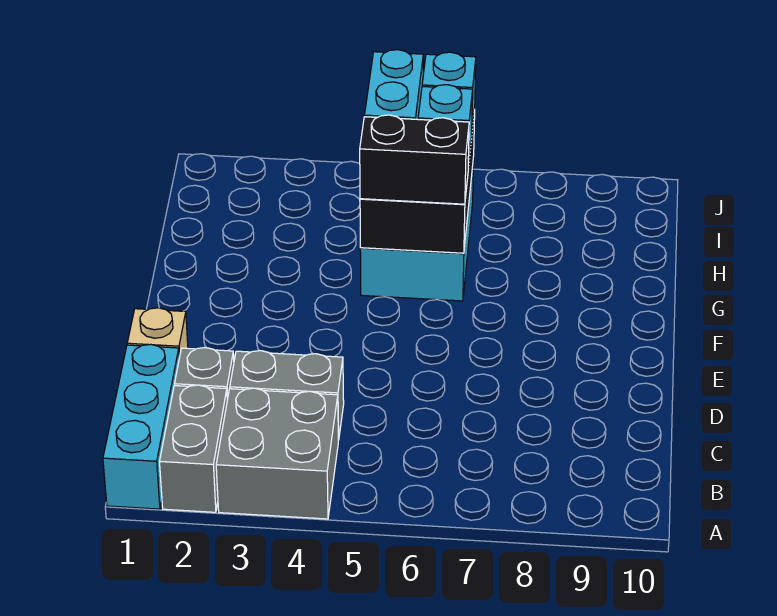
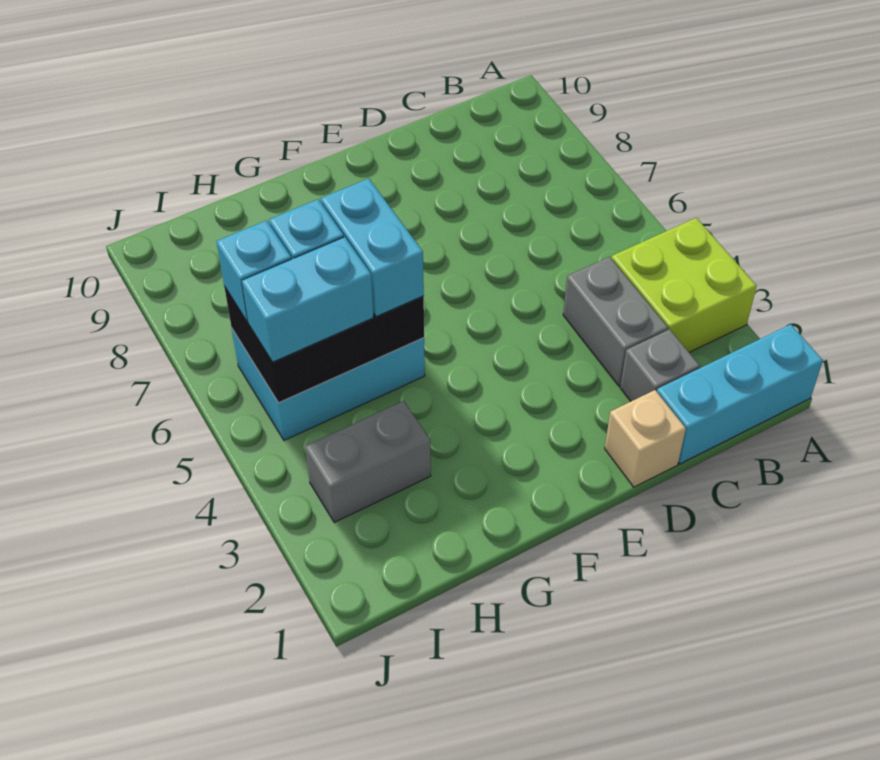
grey brick A2:B2 level 1 -> grey brick H3:I3 level 1
grey brick A3:B4 level 1 -> lime brick A3:B4 level 1
black brick G5:G6 level 3 -> cyan brick G5:G6 level 3

